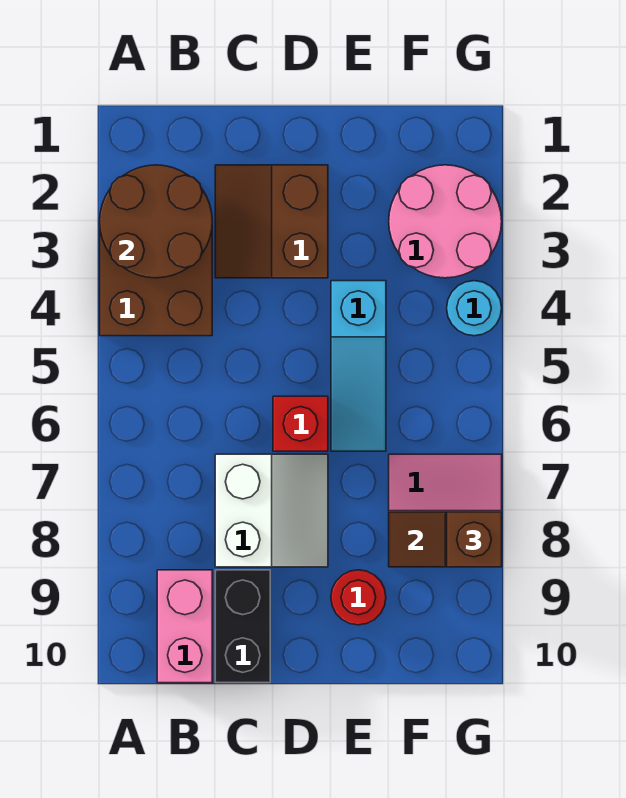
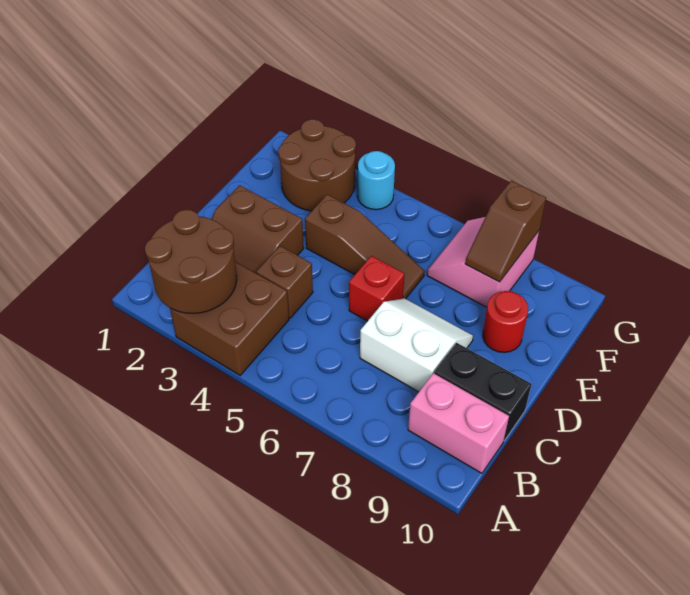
cyan slope E4:E6 level 1 top 4 -> brown slope E4:E6 level 1 top 4
pink round brick F2:G3 level 1 -> brown round brick F2:G3 level 1
brown brick G8 level 3 -> brown brick C4 level 1

